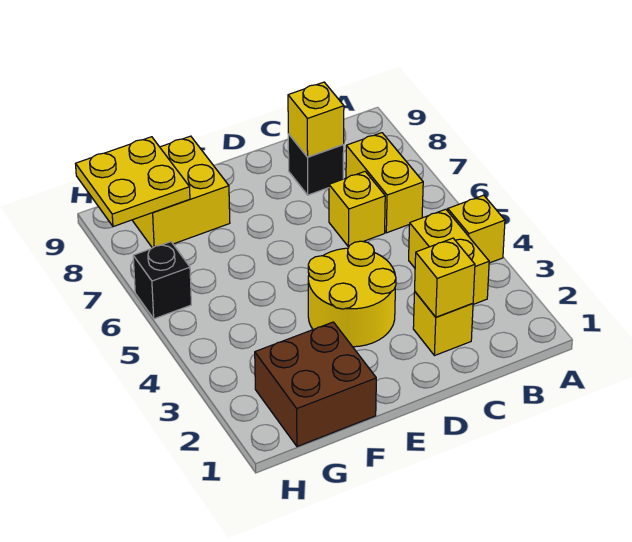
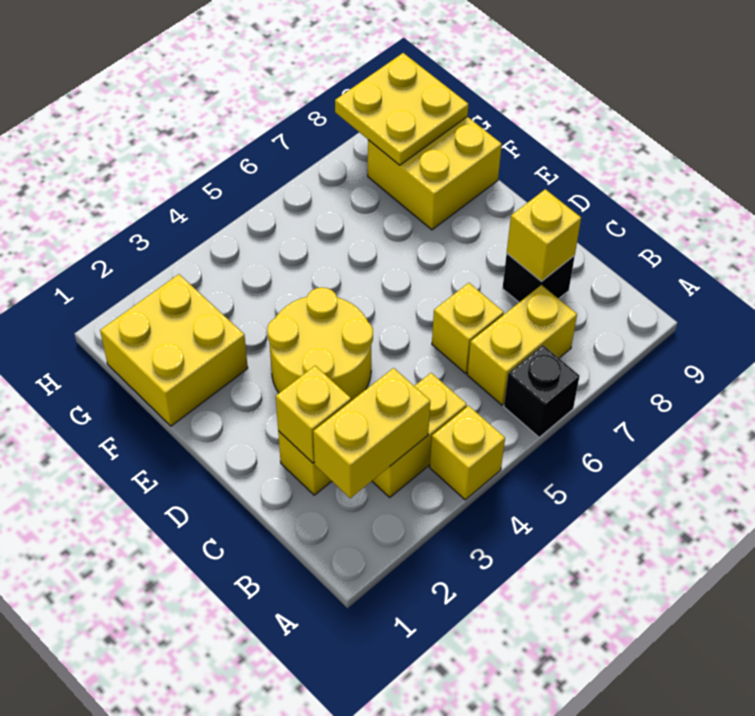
none -> yellow brick B2:B3 level 2
brown brick F1:G2 level 1 -> yellow brick F1:G2 level 1
black brick H6 level 1 -> black brick A6 level 1

